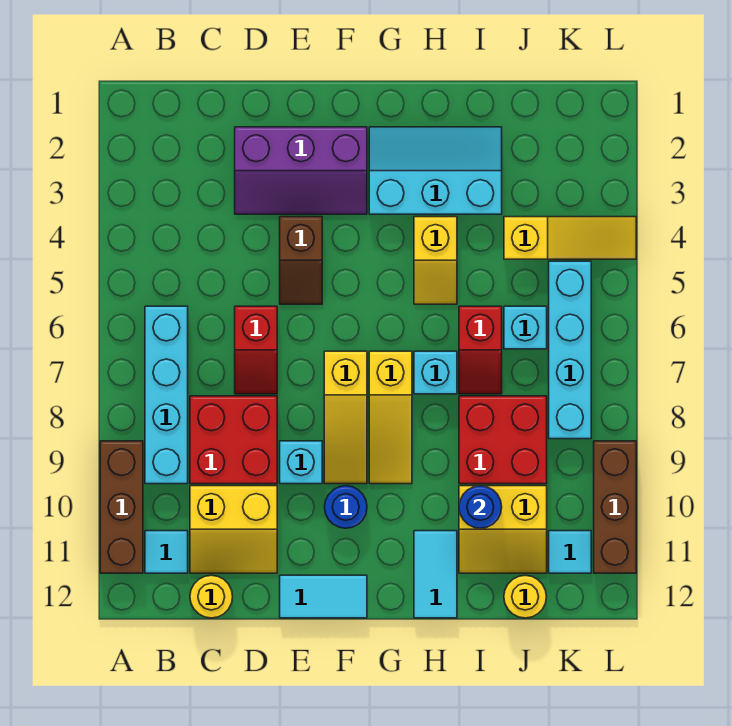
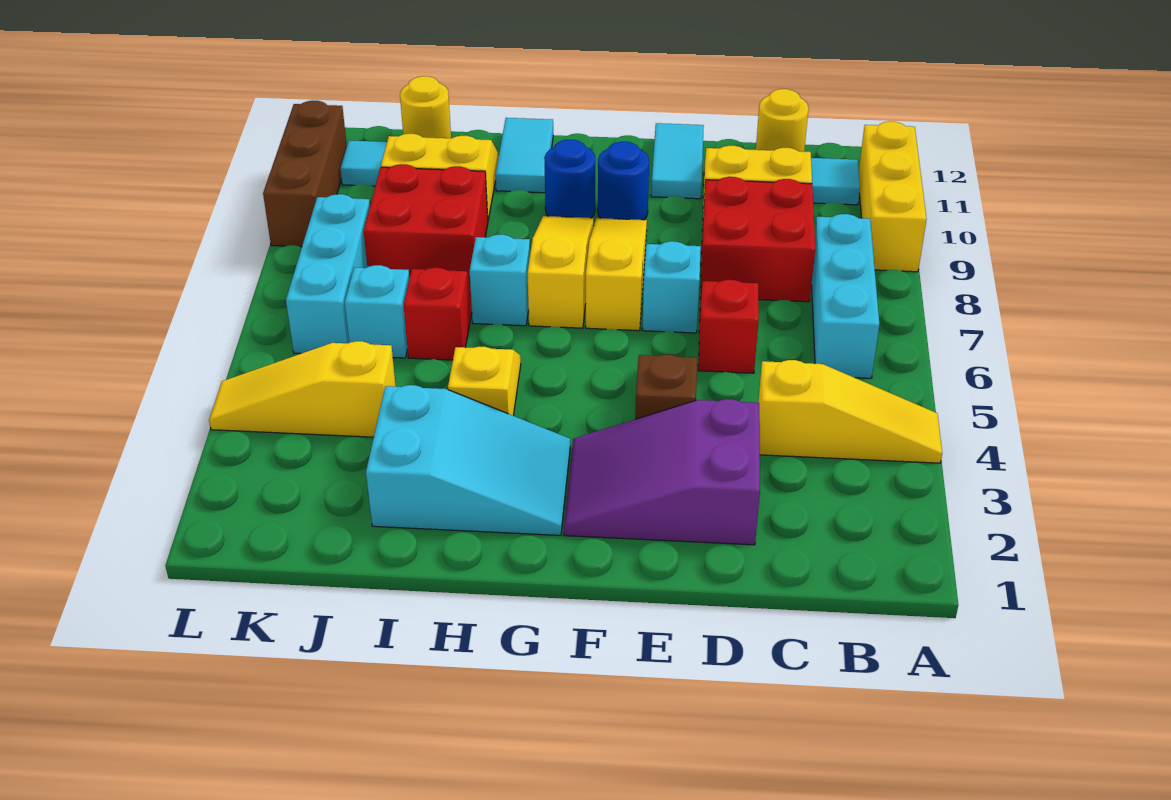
none -> yellow slope A4:C4 level 1 top C
brown brick A9:A11 level 1 -> yellow brick A9:A11 level 1
cyan brick B6:B9 level 1 -> cyan brick B6:B8 level 1
purple slope D2:F3 level 1 top 2 -> purple slope D2:F3 level 1 top D
cyan brick E9 level 1 -> cyan brick E7 level 1
cyan tile E12:F12 level 1 -> cyan tile E11:E12 level 1
cyan slope G2:I3 level 1 top 3 -> cyan slope G2:I3 level 1 top I
blue round brick I10 level 2 -> blue round brick G10 level 1
cyan brick K5:K8 level 1 -> cyan brick K6:K8 level 1

